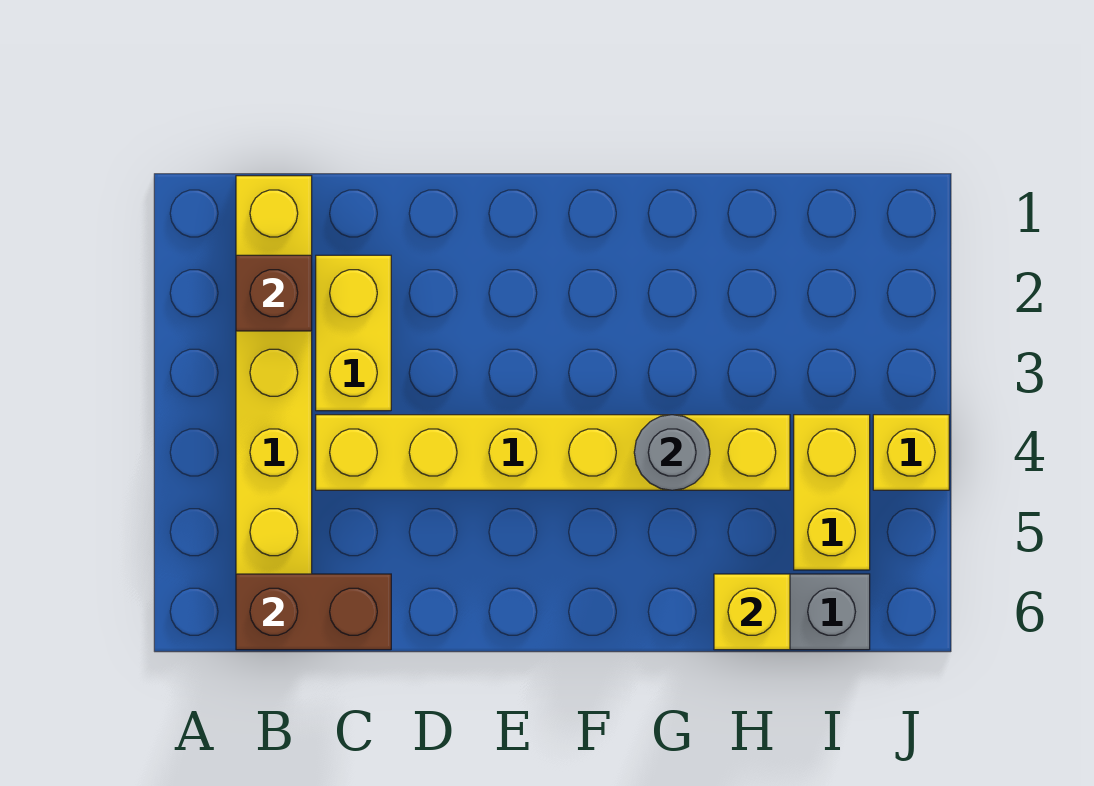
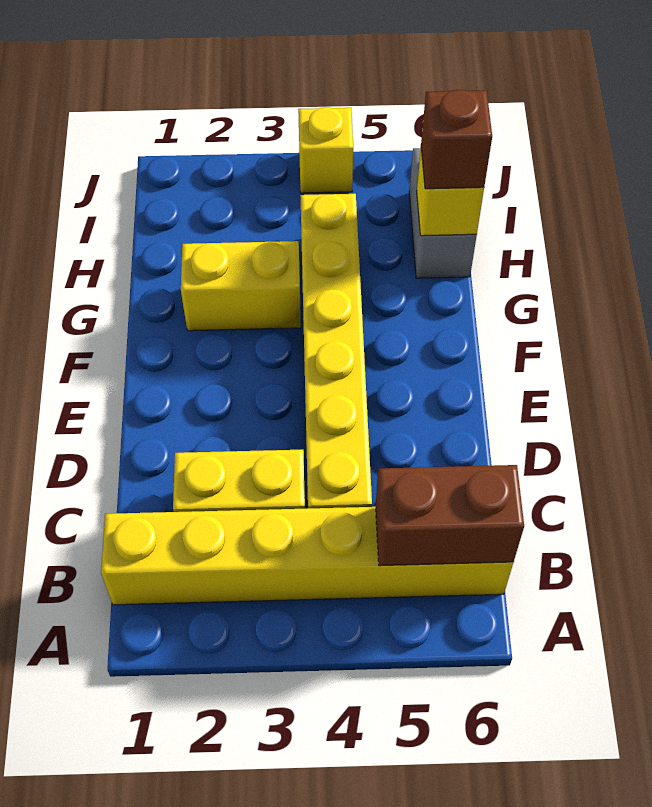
brown brick B2 level 2 -> brown brick H6 level 3
brown brick B6:C6 level 2 -> brown brick B5:B6 level 2
grey round brick G4 level 2 -> none
yellow brick I4:I5 level 1 -> yellow brick G2:G3 level 1

